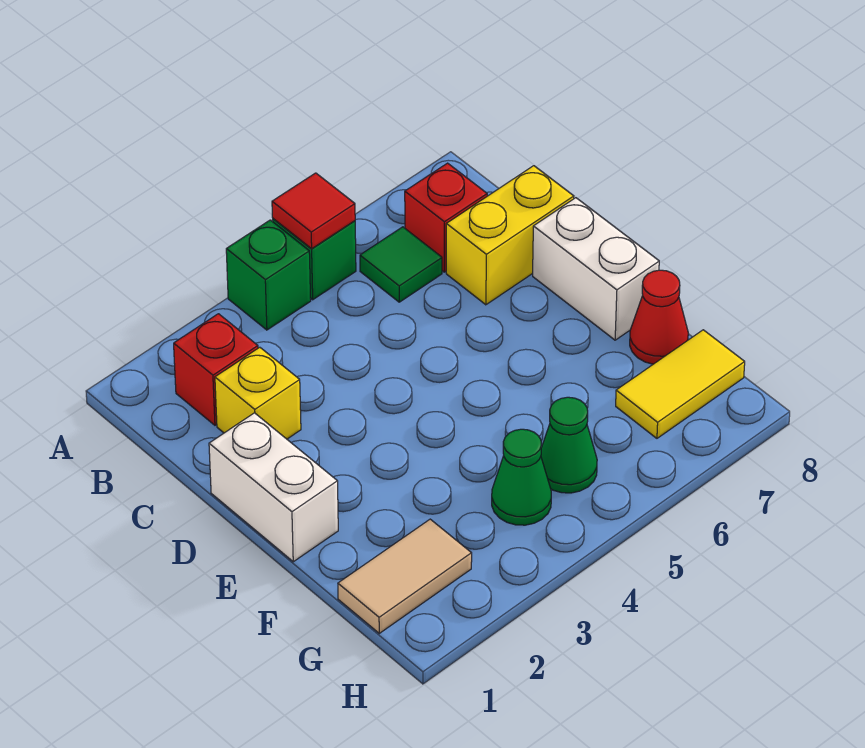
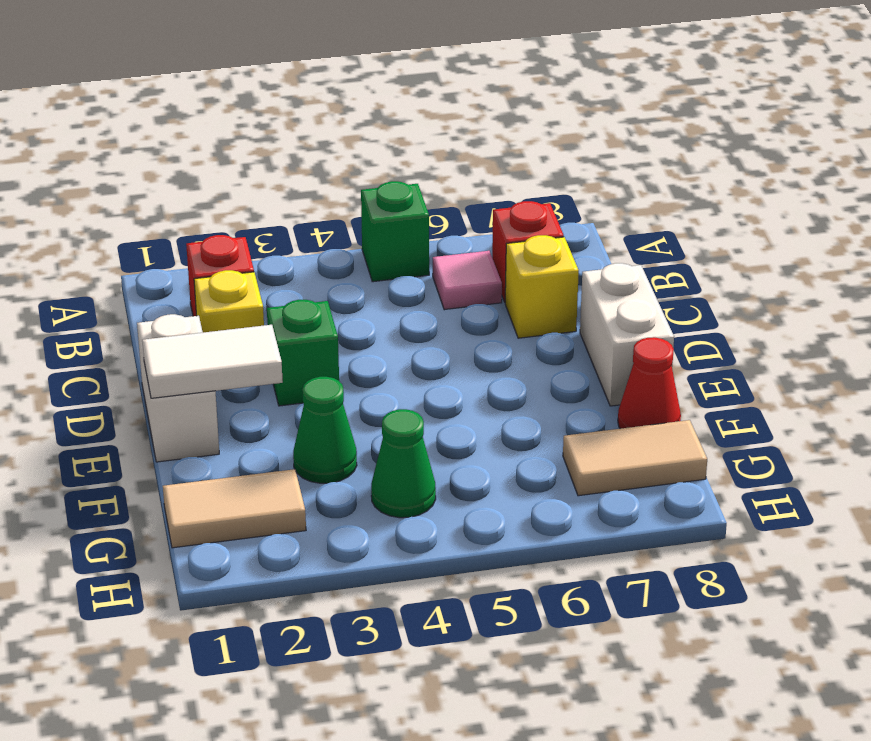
green brick A4 level 1 -> green brick D3 level 1
red tile A5 level 2 -> none
green tile B6 level 1 -> pink tile B6 level 1
yellow brick C7:C8 level 1 -> yellow brick C7 level 1
none -> white tile E1:E2 level 2
green cone G5 level 1 -> green cone F3 level 1
yellow tile G7:G8 level 1 -> tan tile G7:G8 level 1

